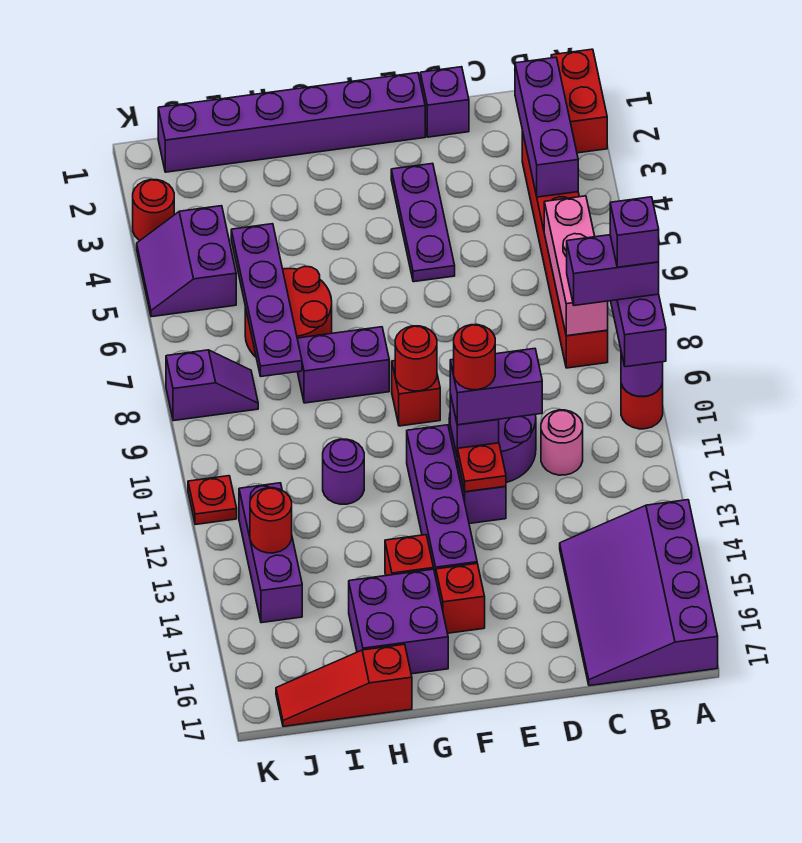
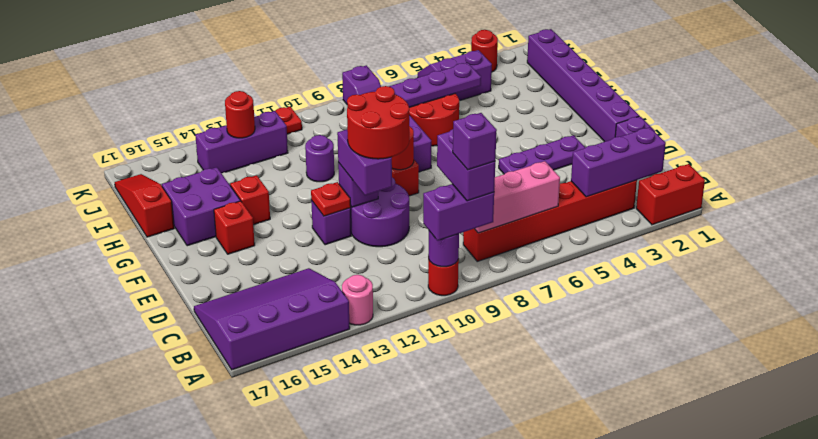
pink round brick C11 level 1 -> pink round brick A13 level 1
red round brick E11 level 4 -> red round brick D10:E11 level 4
purple brick F11:F14 level 1 -> none

